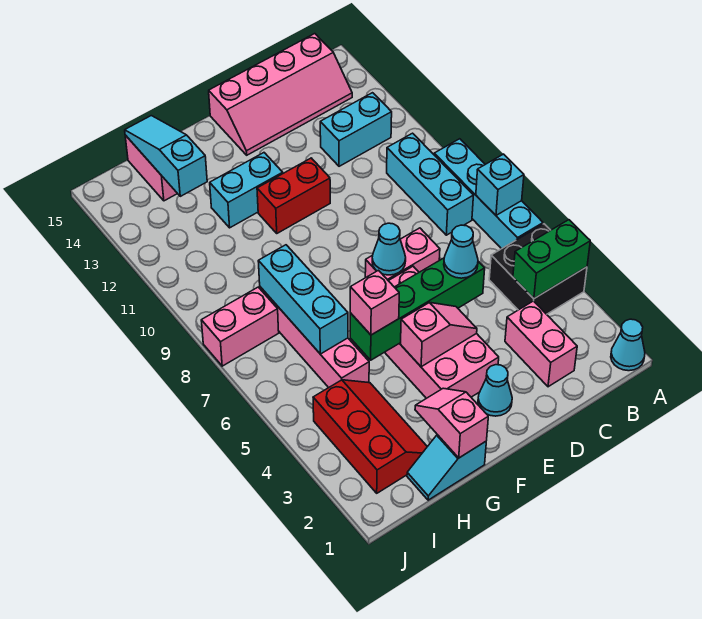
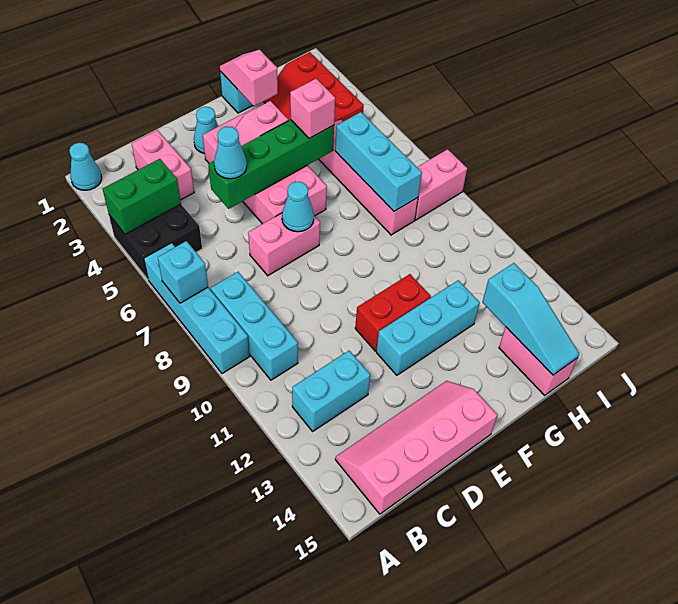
cyan brick F12:G12 level 1 -> cyan brick E12:G12 level 1
pink slope G1:G2 level 2 top 1 -> pink slope G1:G2 level 2 top 2

